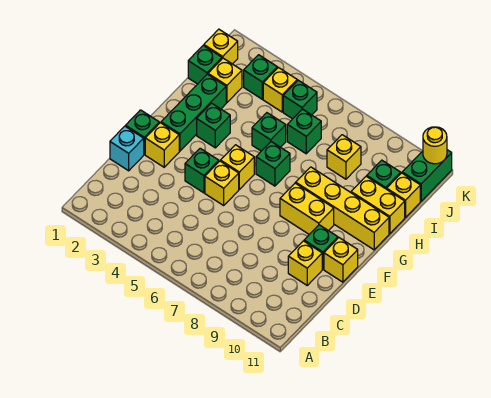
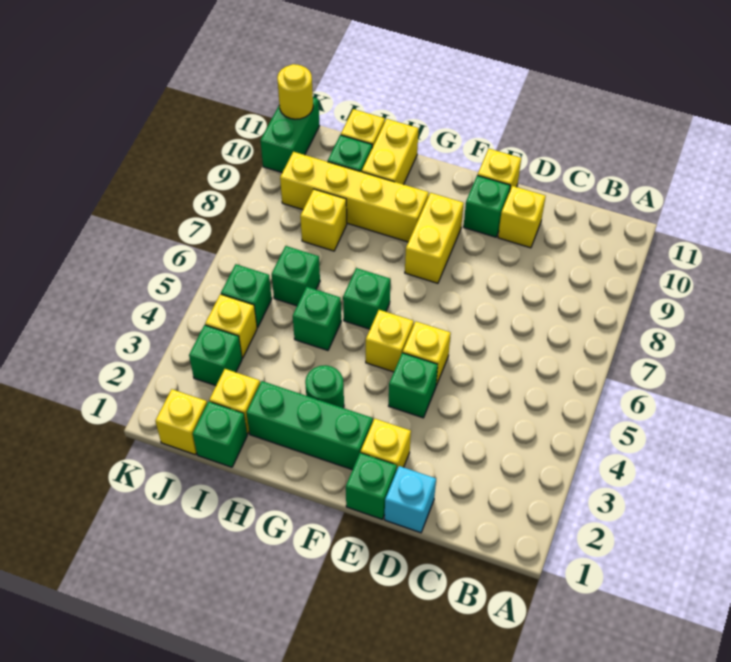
green brick G3 level 1 -> green round brick G3 level 1
yellow brick G8:G11 level 1 -> yellow brick G9:J9 level 1
green brick J11:K11 level 1 -> green brick K10:K11 level 1

